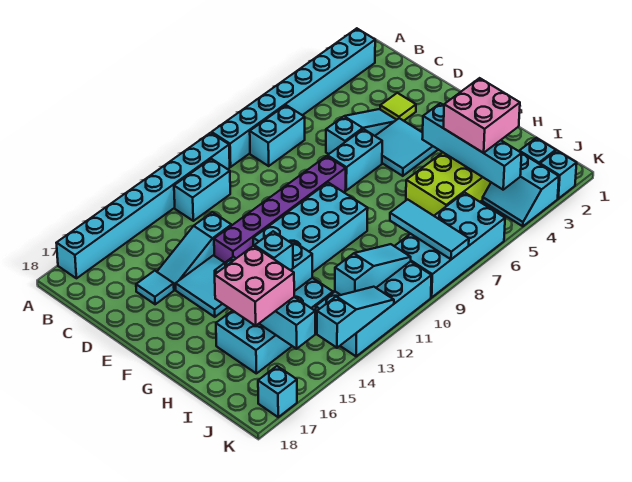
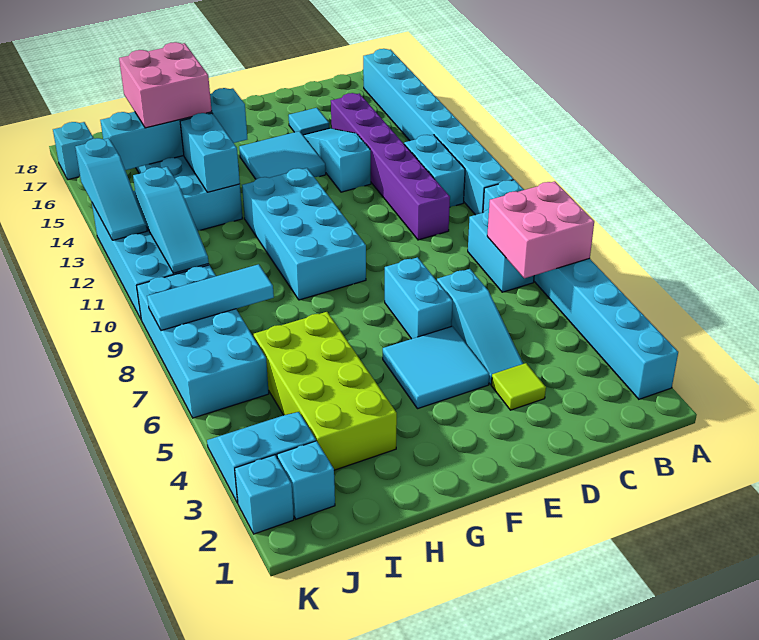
purple brick E8:E13 level 1 -> purple brick C10:C15 level 1
cyan brick G4:J4 level 2 -> none
pink brick H3:I4 level 3 -> pink brick A6:B7 level 2
cyan brick H14 level 3 -> none

